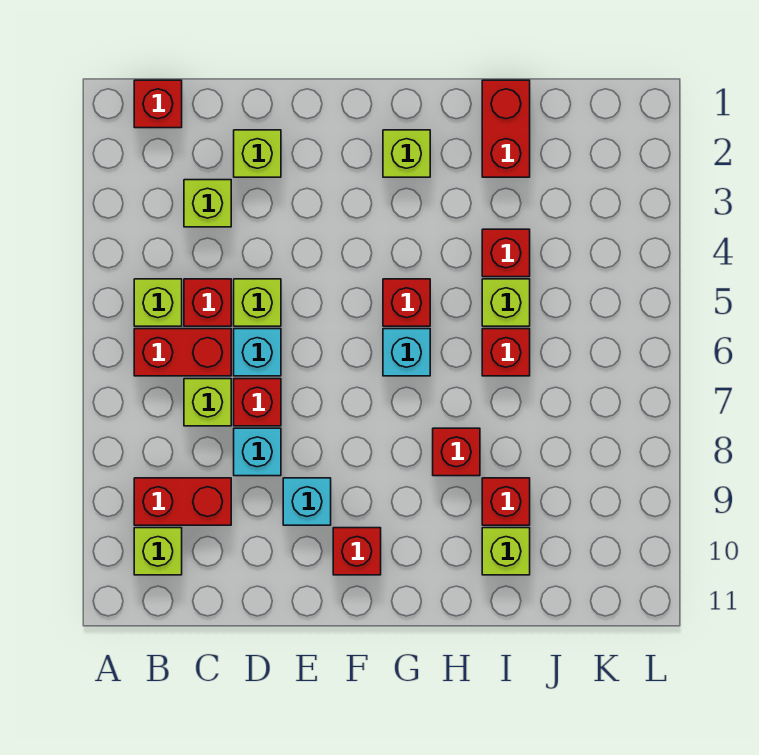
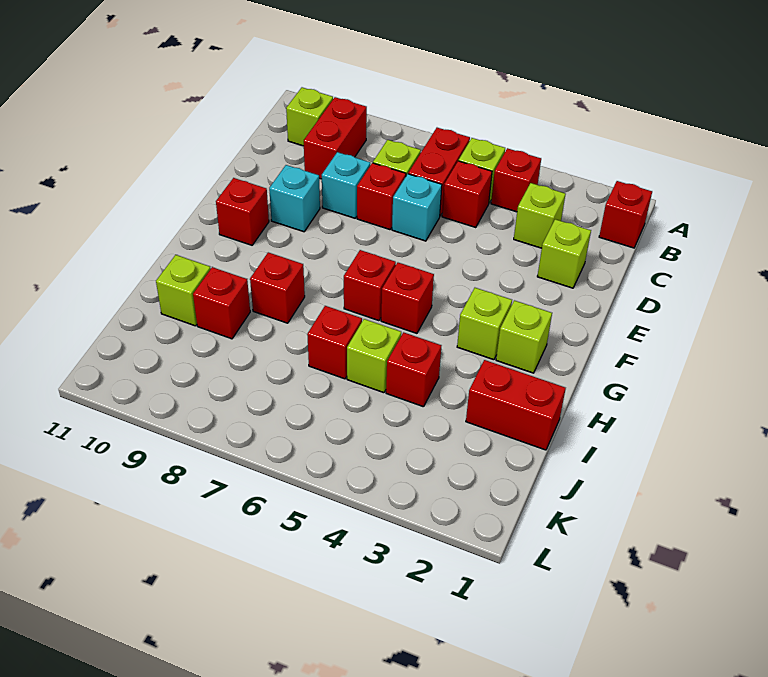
none -> red brick B4 level 1
lime brick D5 level 1 -> lime brick G3 level 1
cyan brick G6 level 1 -> red brick G6 level 1

